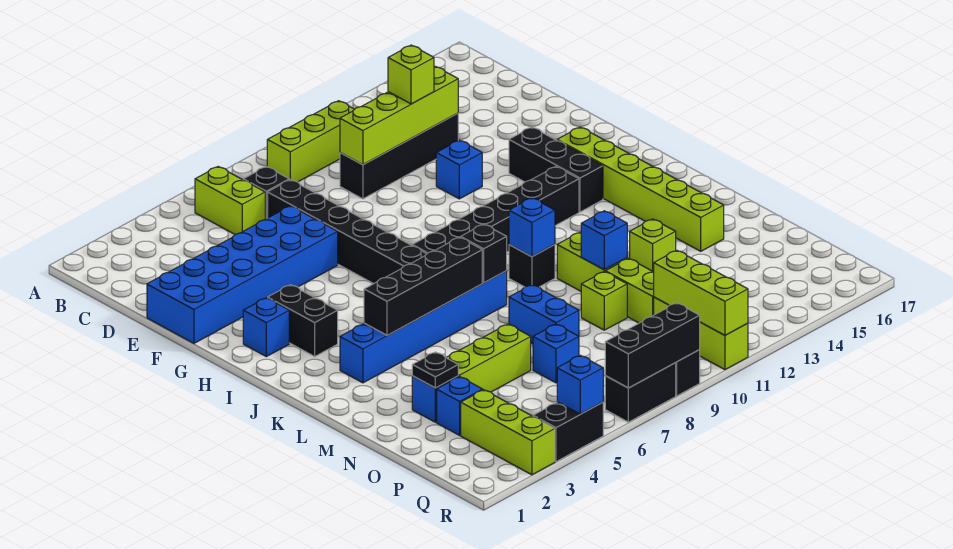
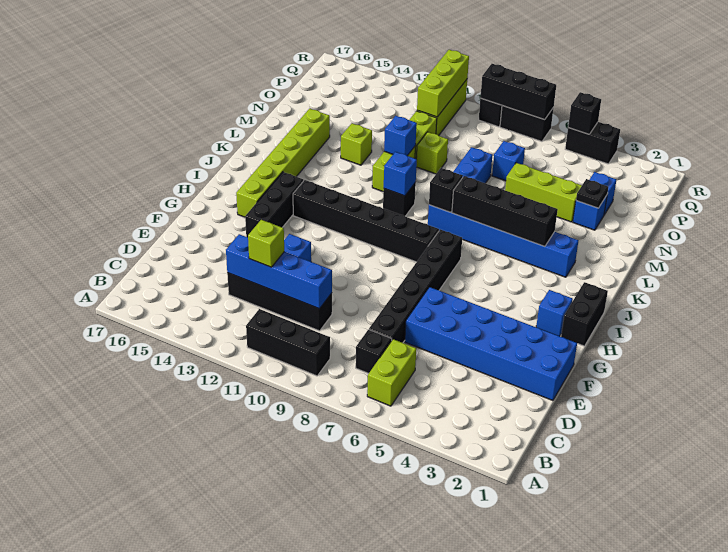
lime brick B9:B11 level 1 -> black brick B9:B11 level 1
lime brick D10:D13 level 2 -> blue brick D10:D13 level 2
black brick H3:I3 level 1 -> black brick H1:I1 level 1
lime brick P3:R3 level 1 -> none
blue brick R5 level 2 -> black brick R5 level 2

